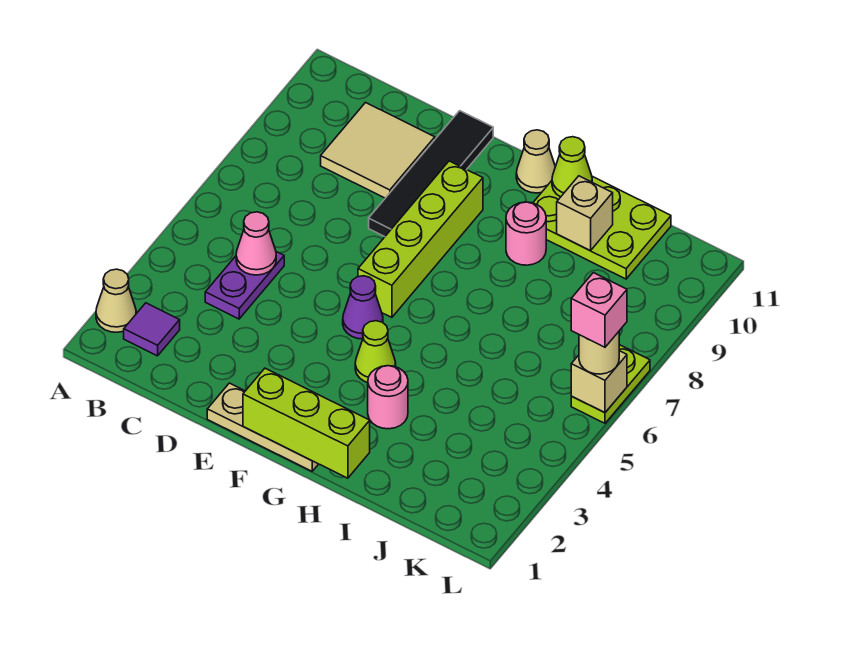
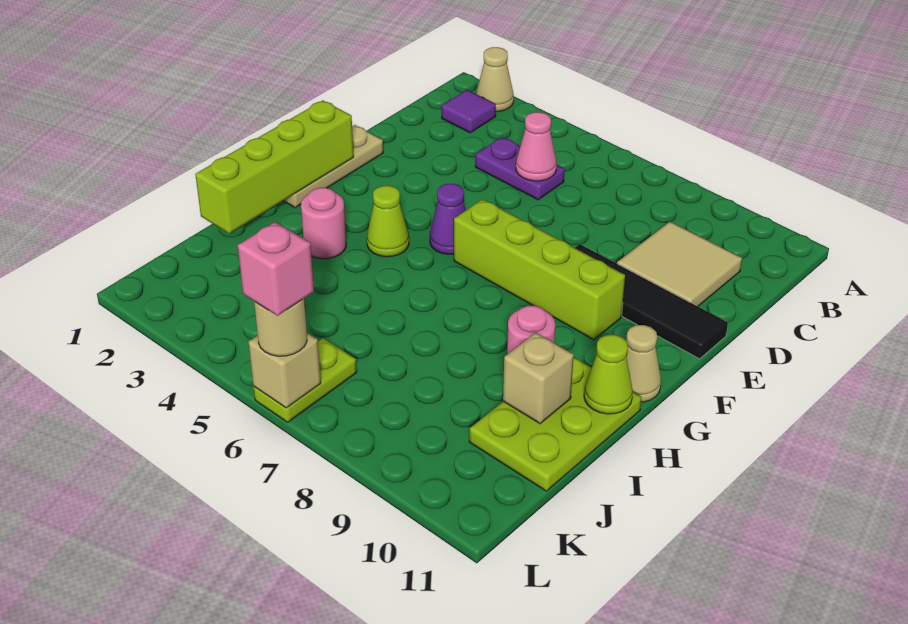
lime brick F1:H1 level 2 -> lime brick F1:I1 level 2
lime plate L6:L7 level 1 -> lime plate K6:L6 level 1

